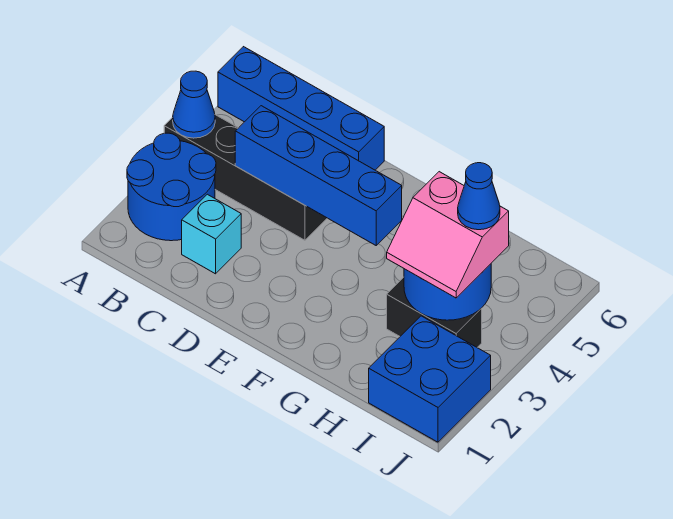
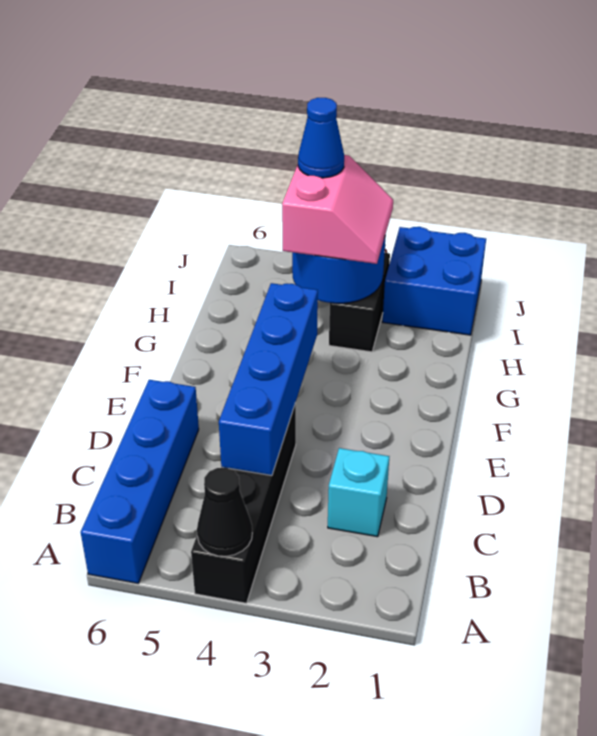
blue round brick A2:B3 level 1 -> none
blue cone A4 level 2 -> black cone A4 level 2

